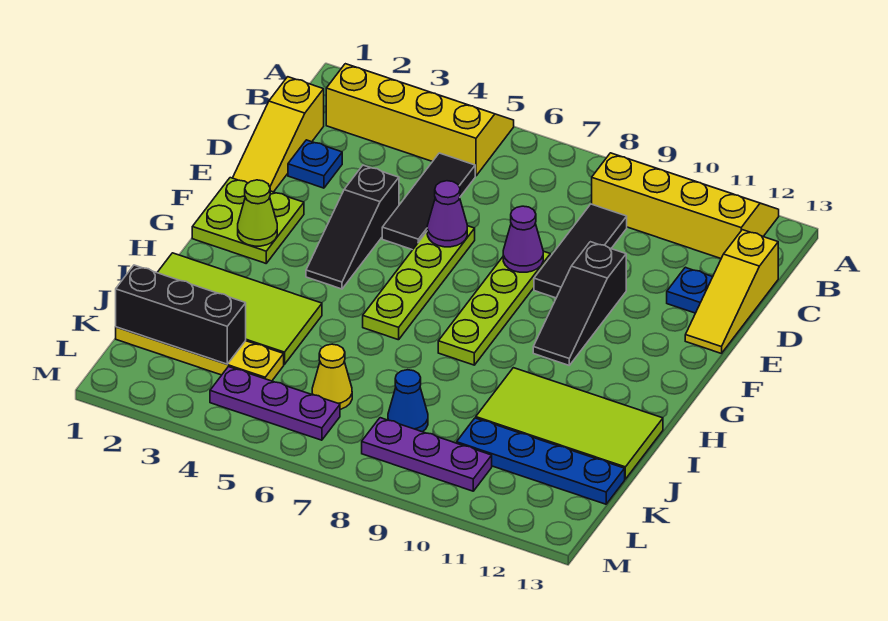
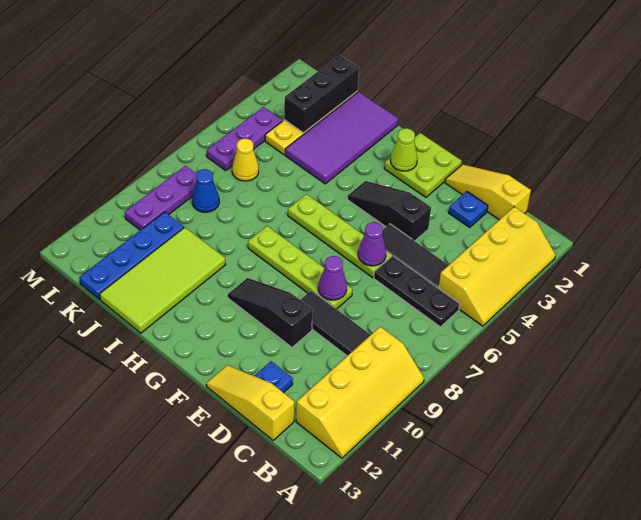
none -> black plate B6:D6 level 1
lime tile I1:J4 level 1 -> purple tile I1:J4 level 1

